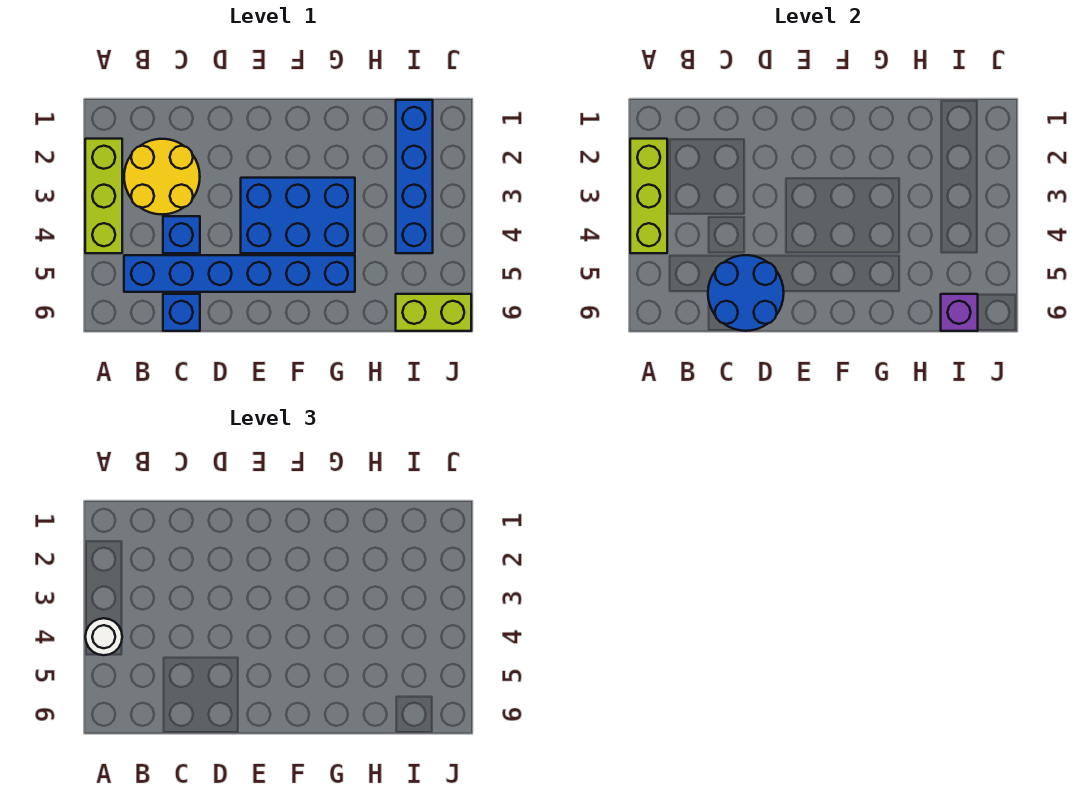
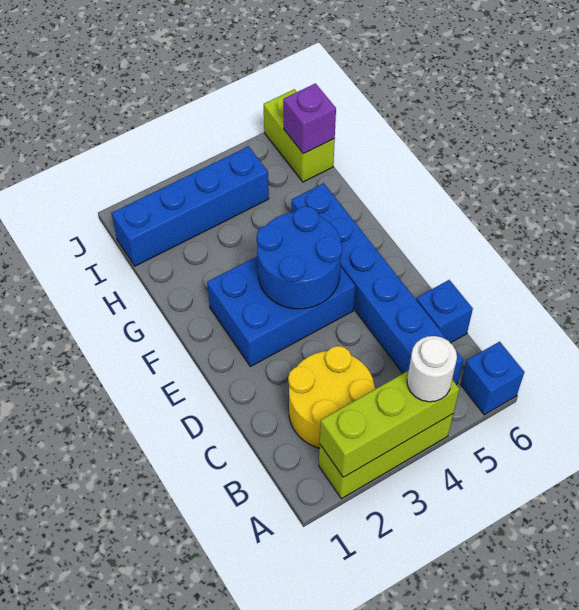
blue brick C4 level 1 -> blue brick A6 level 1
blue round brick C5:D6 level 2 -> blue round brick E3:F4 level 2
blue brick E3:G4 level 1 -> blue brick E2:F4 level 1

